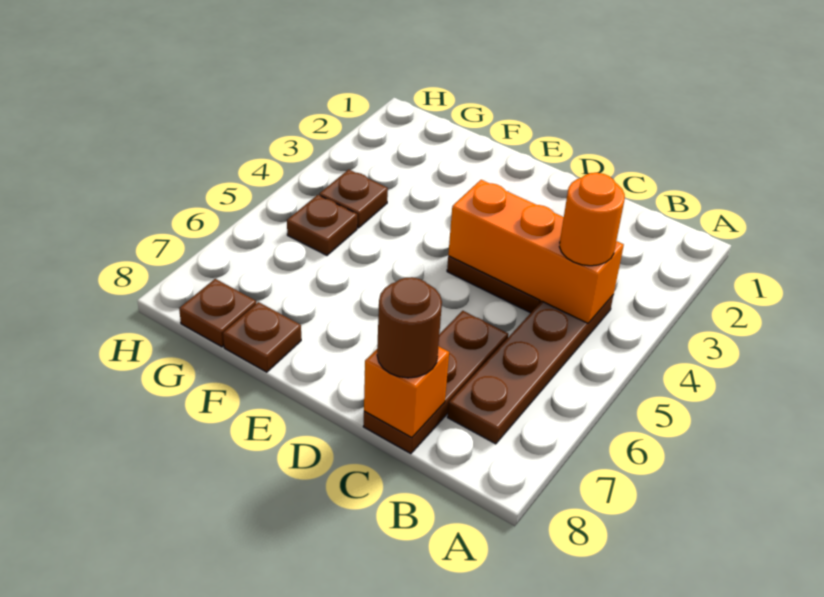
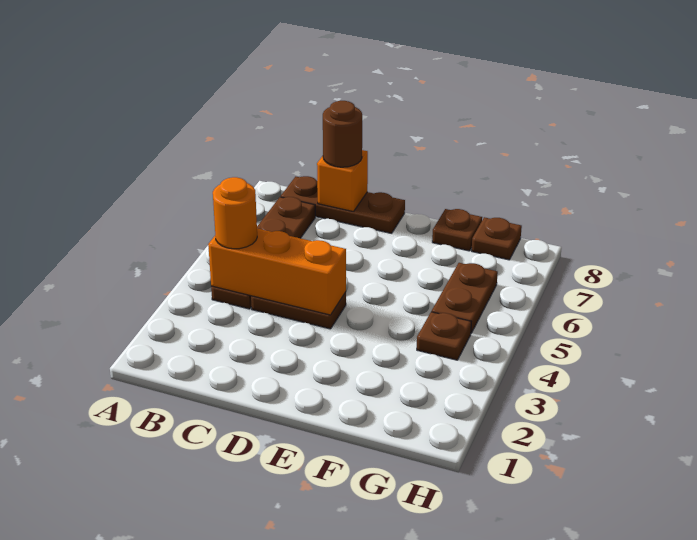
brown plate C6:C8 level 1 -> brown plate B8:D8 level 1
brown plate G5 level 1 -> brown plate G5:G6 level 1

